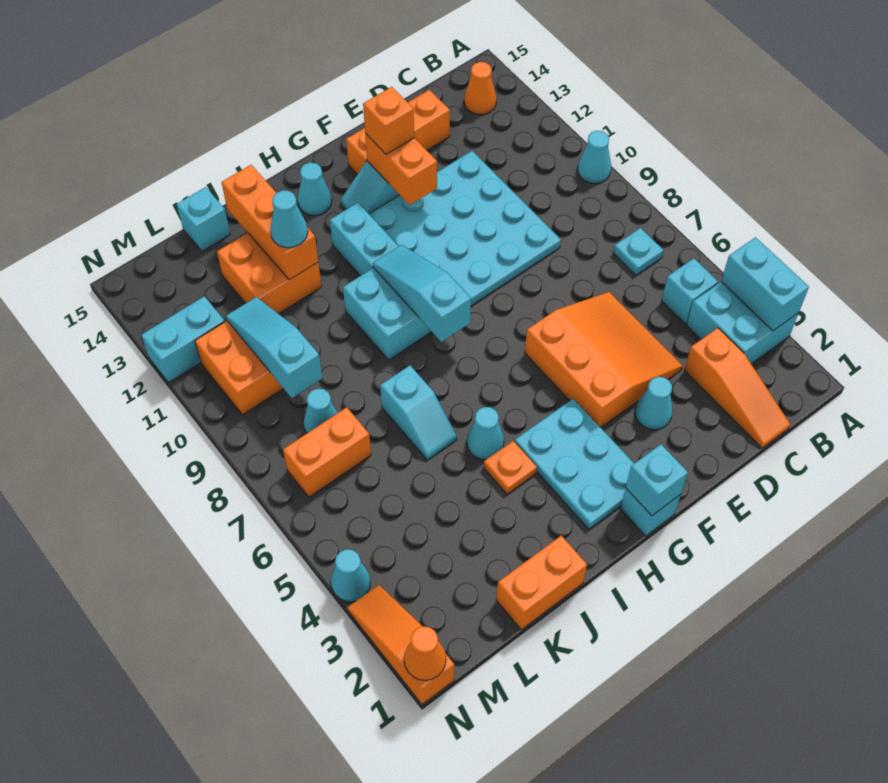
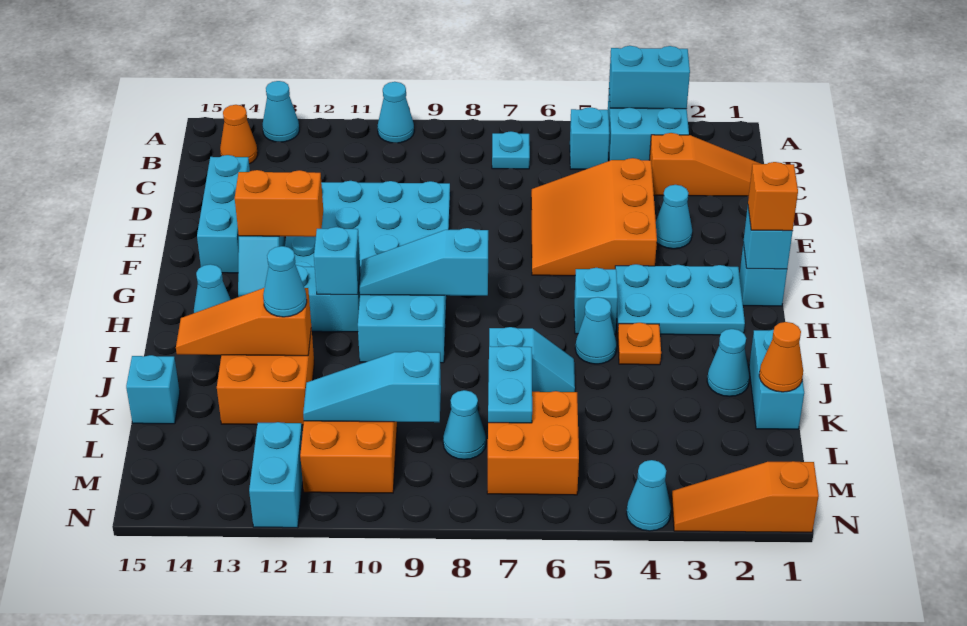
none -> cyan cone A13 level 1
orange slope D4:F6 level 1 top F -> orange slope D4:F6 level 1 top 4
orange brick D14:F14 level 1 -> cyan brick D14:F14 level 1
orange brick F13 level 3 -> orange brick G1 level 3
none -> cyan brick H5 level 1
none -> cyan brick H11 level 2
orange brick J1:K1 level 1 -> cyan brick J1:K1 level 1
none -> cyan cone J2 level 1
orange brick J12:J14 level 2 -> orange slope J12:J14 level 2 top 12
none -> cyan plate K7:L7 level 2
orange brick L7:M7 level 1 -> orange brick L6:M7 level 1
orange cone N1 level 2 -> orange cone K1 level 2

